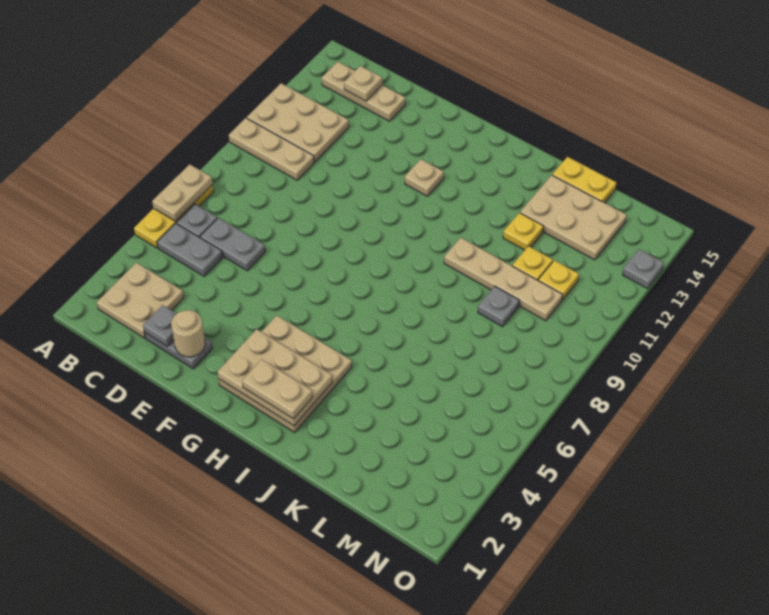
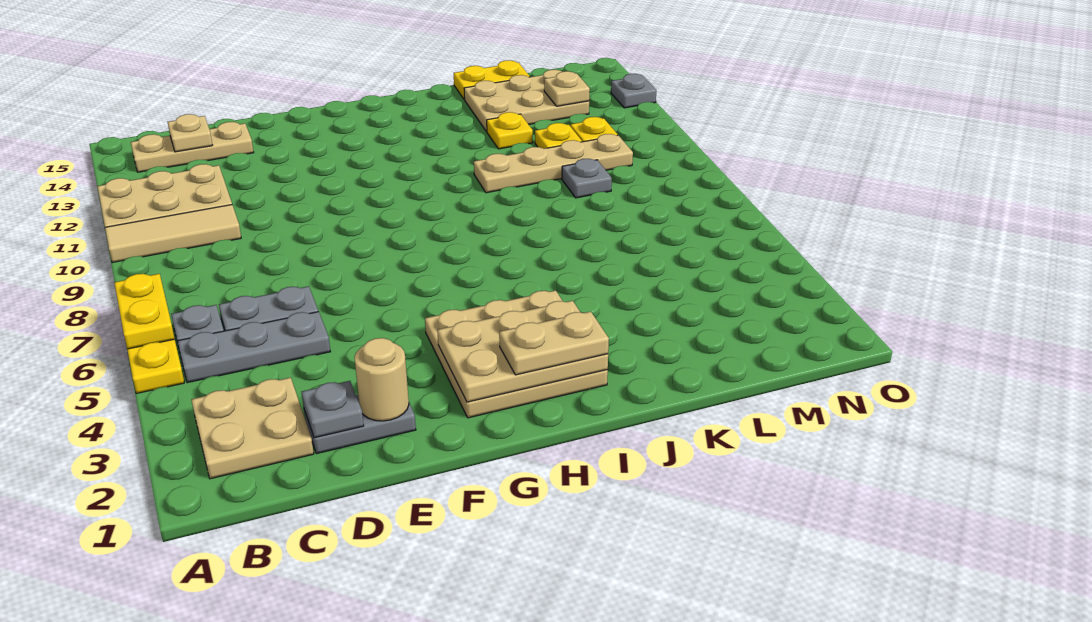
tan plate A6:A7 level 2 -> yellow plate A6:A7 level 2
tan plate A10:C10 level 1 -> tan tile A10:C10 level 1
grey plate B5:C5 level 1 -> grey plate B5:D5 level 1
tan plate G12 level 1 -> tan plate M13 level 2

